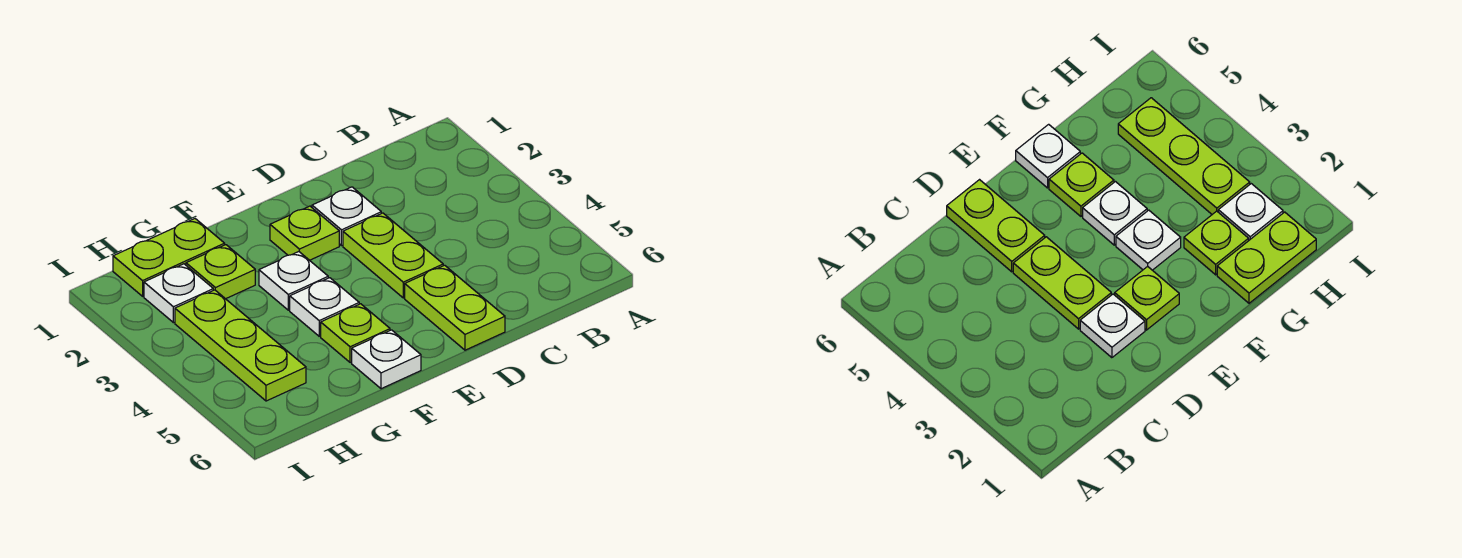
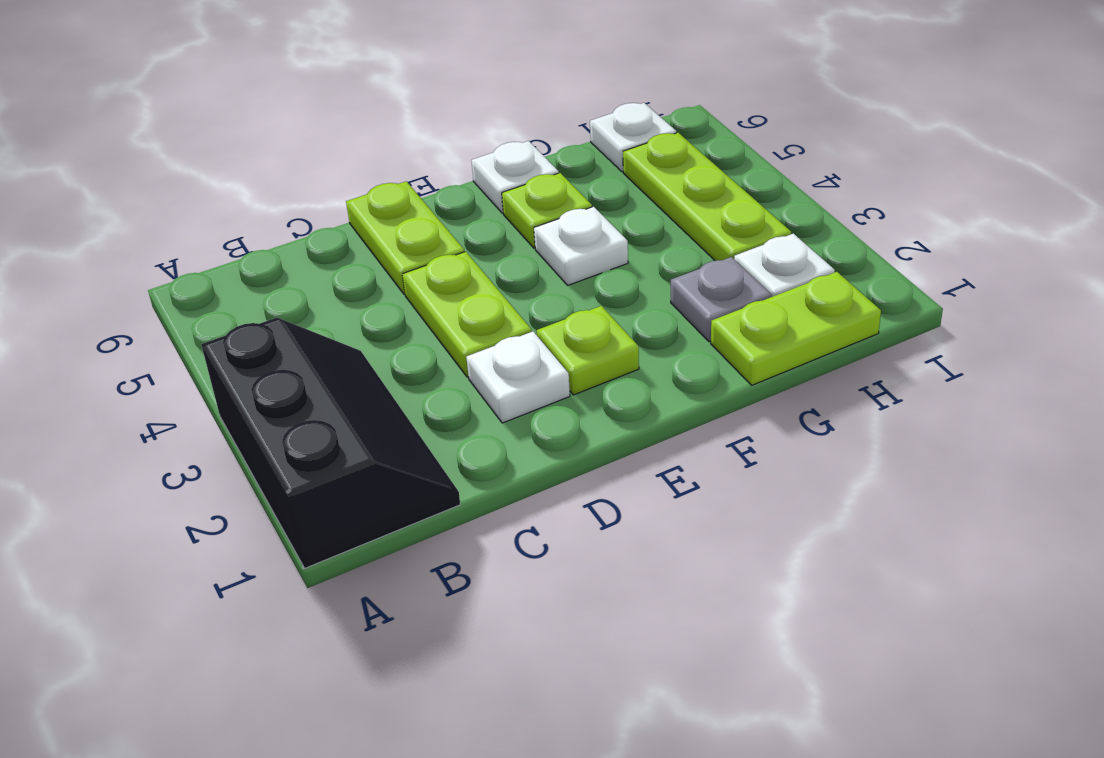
none -> black slope A1:B3 level 1 top A
white plate F3 level 1 -> white plate H6 level 1
lime plate G2 level 1 -> grey plate G2 level 1

